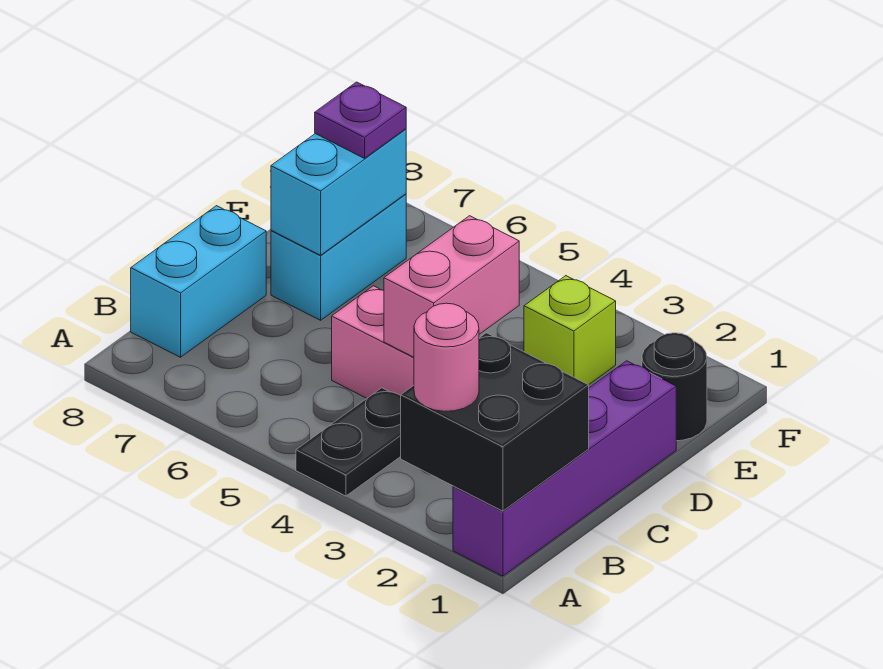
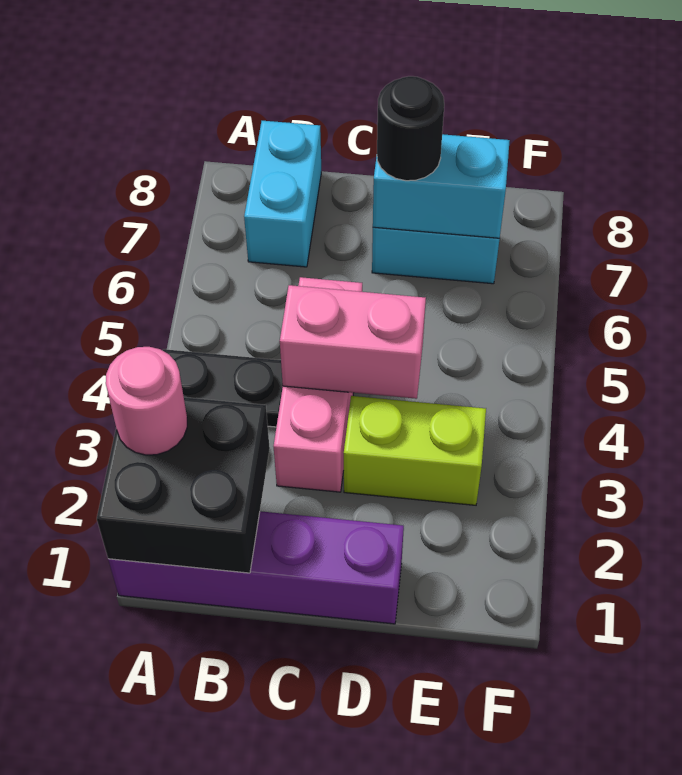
cyan brick B8:C8 level 1 -> cyan brick B7:B8 level 1
black round brick E1 level 1 -> black round brick D7 level 3
lime brick E3 level 1 -> lime brick D3:E3 level 1
purple plate E7 level 3 -> none

